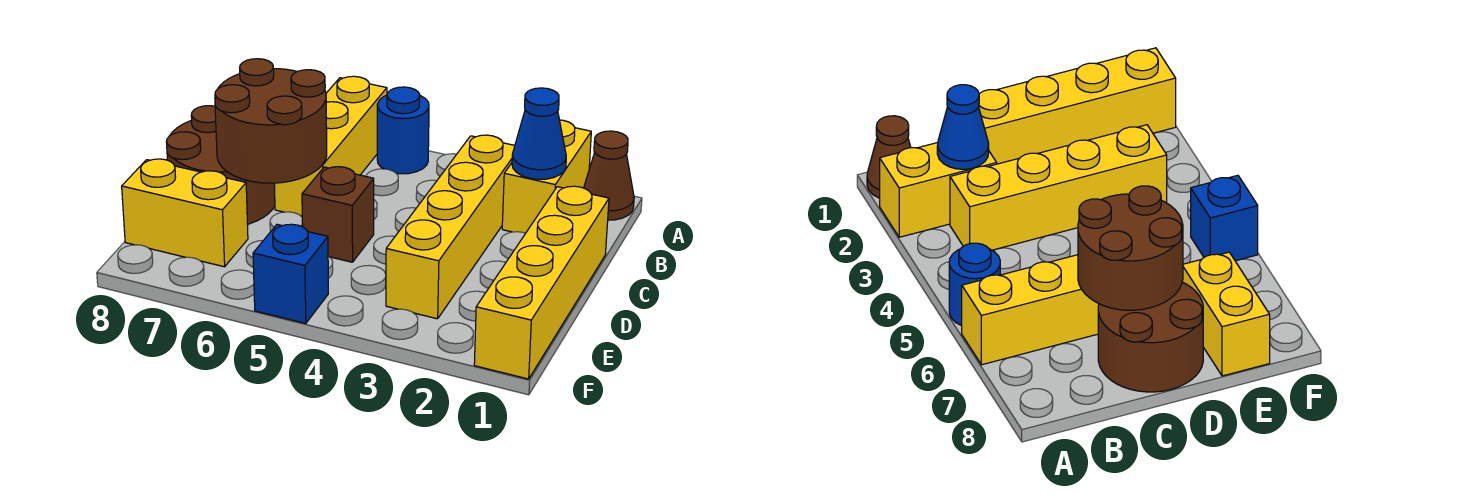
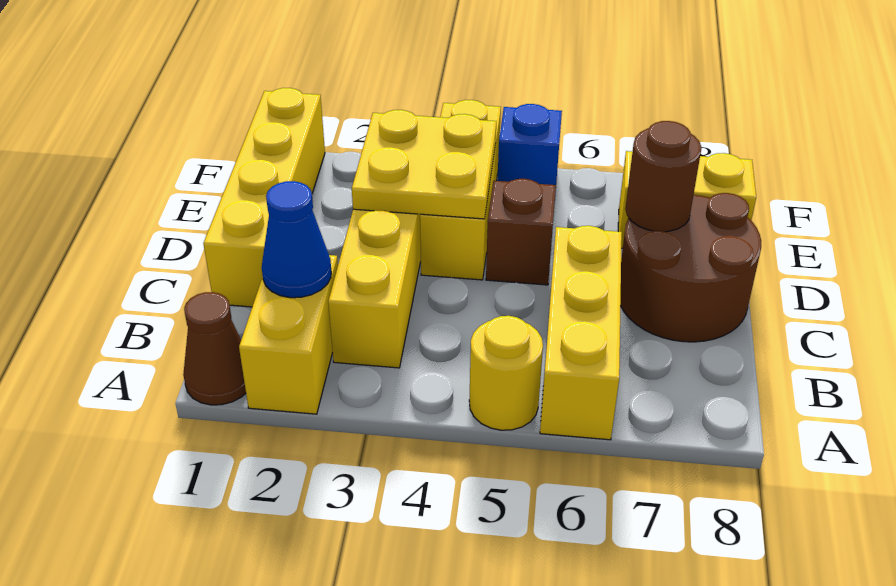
blue round brick A5 level 1 -> yellow round brick A5 level 1
brown round brick C6:D7 level 2 -> brown round brick D7 level 2
none -> yellow plate D3:E4 level 2
none -> yellow brick D4:F4 level 1

